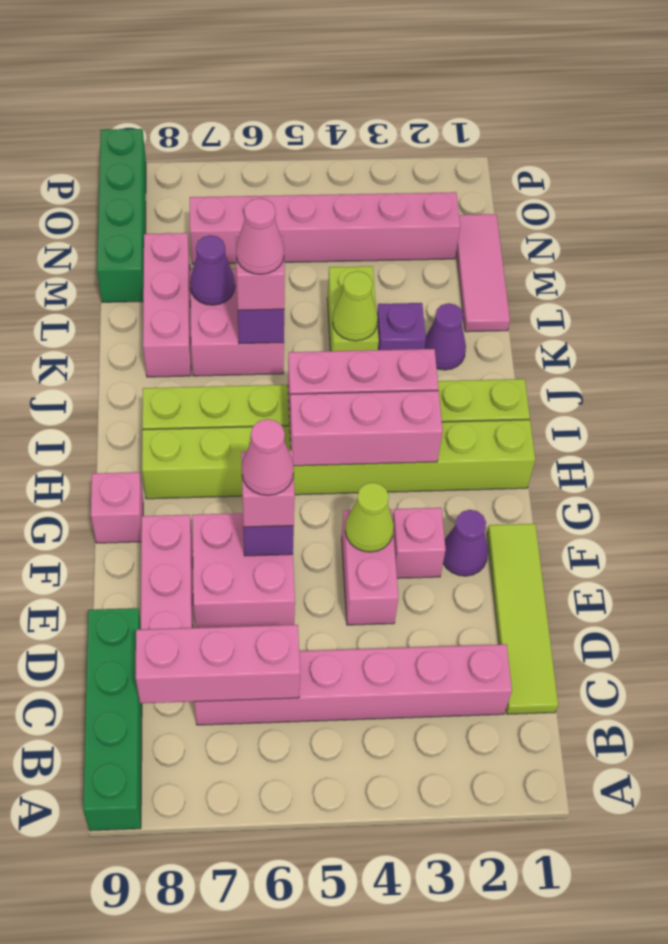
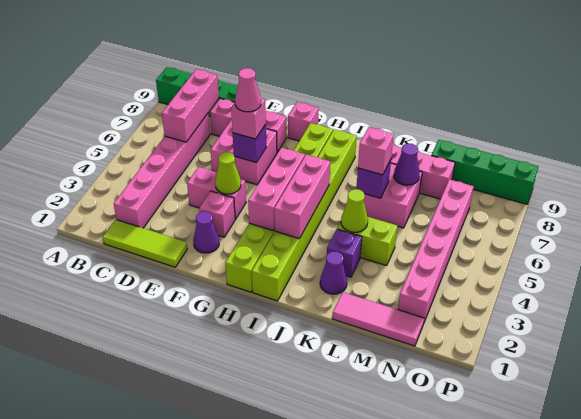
lime tile C1:F1 level 1 -> lime tile C1:E1 level 1
pink cone K6 level 4 -> none

